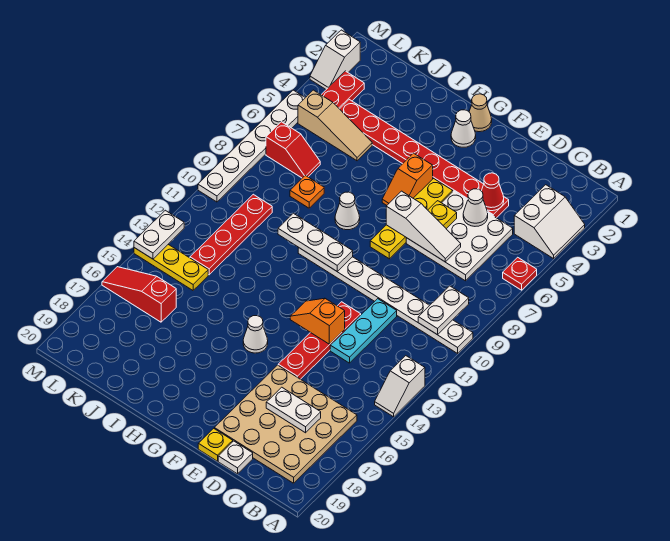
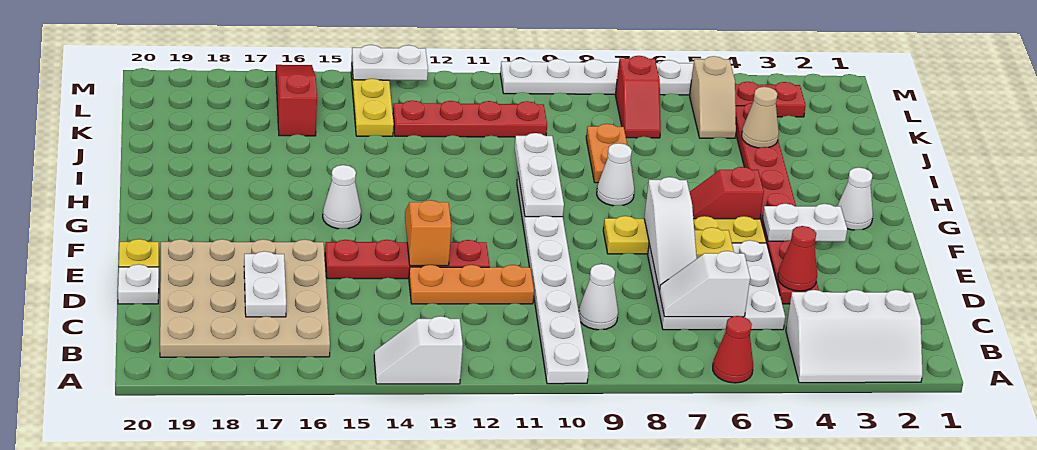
white slope A3:B4 level 1 top B -> white slope A2:B4 level 1 top B
red plate A6 level 1 -> red cone A6 level 1
white plate B9:B10 level 2 -> white plate F3:F4 level 2
white cone D5 level 2 -> white cone C9 level 1
cyan plate D11:D13 level 1 -> orange plate D11:D13 level 1
tan cone G1 level 1 -> tan cone J4 level 2
orange slope G5:G6 level 1 top 5 -> red slope G5:G6 level 1 top 5
tan slope J5:L5 level 1 top L -> tan slope K5:L5 level 1 top L
orange plate J8 level 1 -> orange plate I8:J8 level 1
white slope M2:M3 level 1 top 2 -> white slope C6:C7 level 2 top 6

